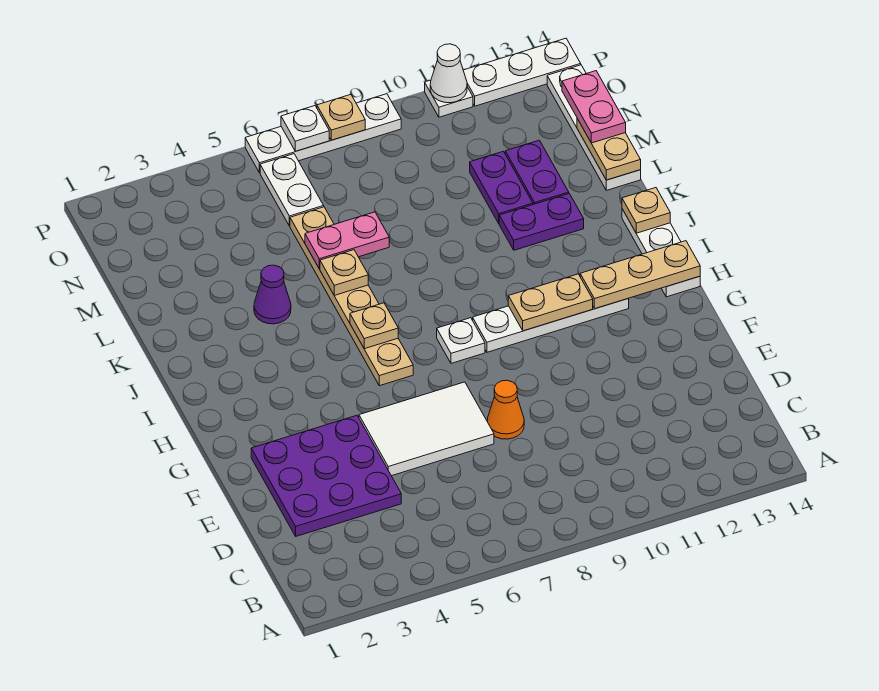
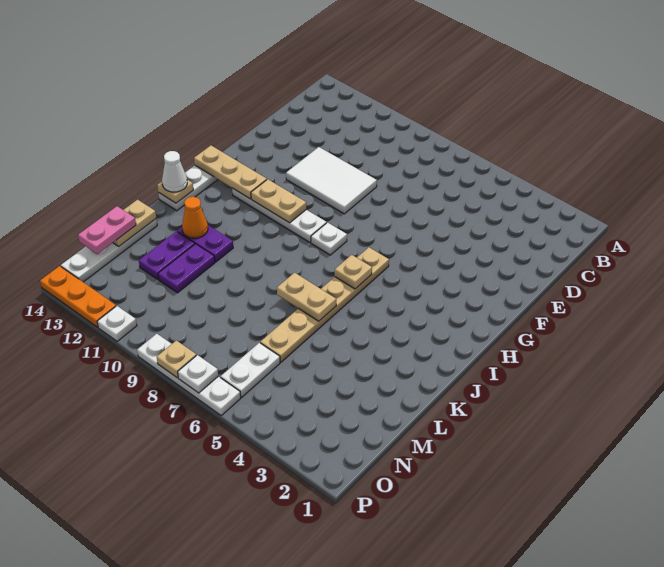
purple plate D2:F4 level 1 -> none
white tile E5:F7 level 1 -> white tile E9:F11 level 1
orange cone E8 level 1 -> orange cone K12 level 2
purple cone K4 level 1 -> none
tan plate K6 level 2 -> tan plate K6:K7 level 2
pink plate L6:L7 level 2 -> none
white cone P11 level 2 -> white cone J14 level 3
white plate P12:P14 level 1 -> orange plate P12:P14 level 1

